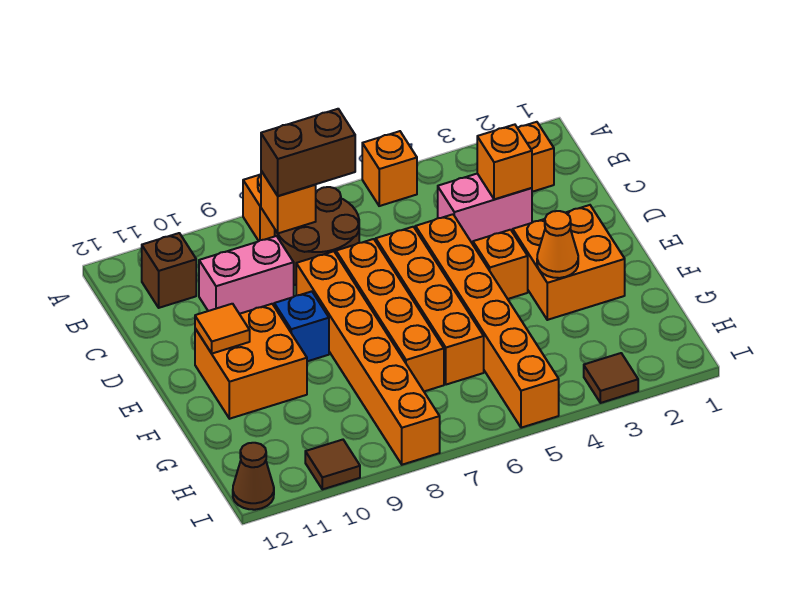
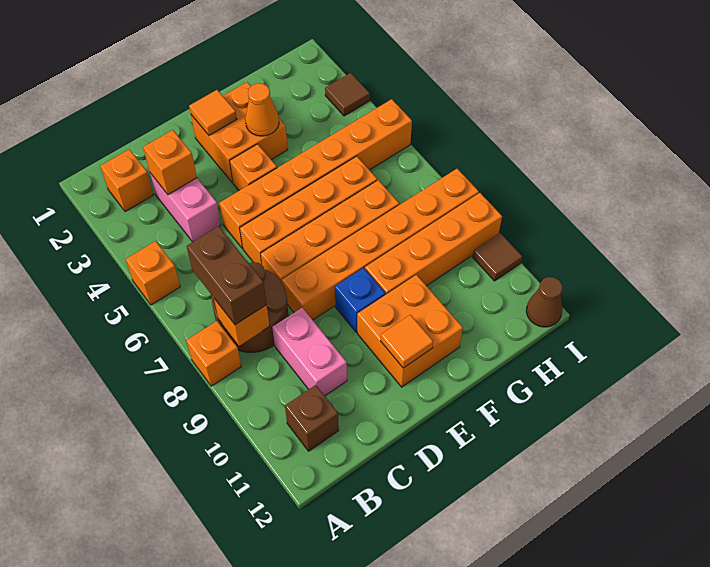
none -> orange tile E2 level 2
none -> orange brick F9:I9 level 1

